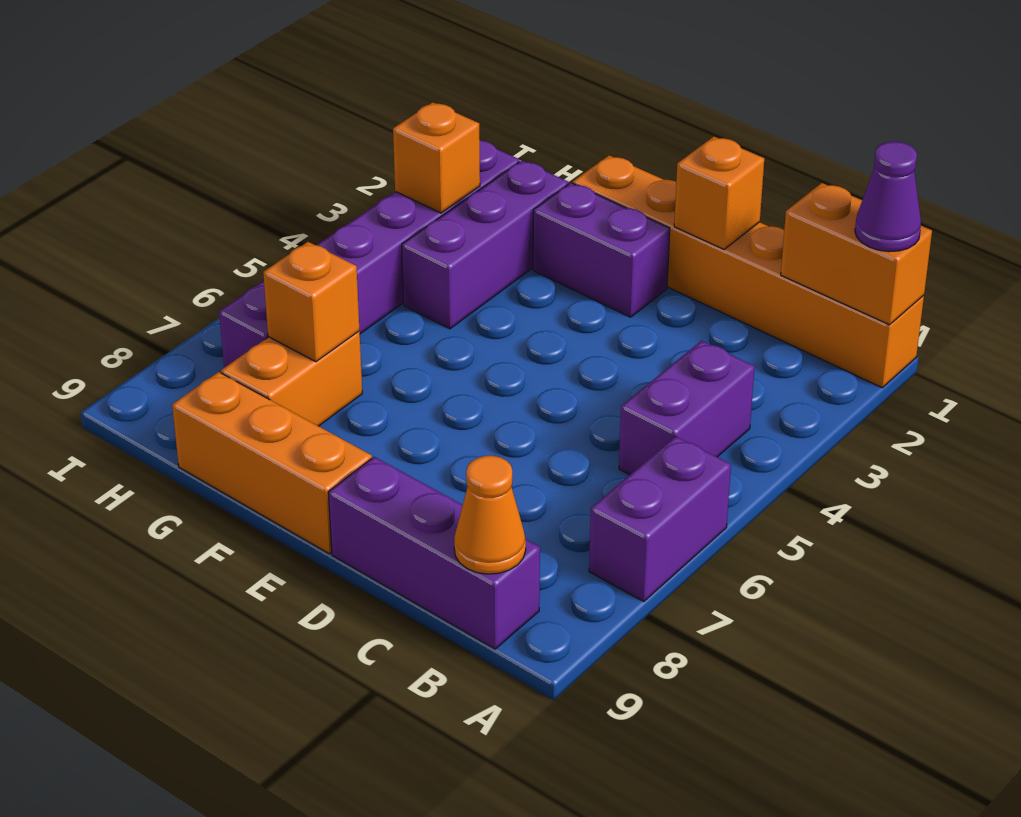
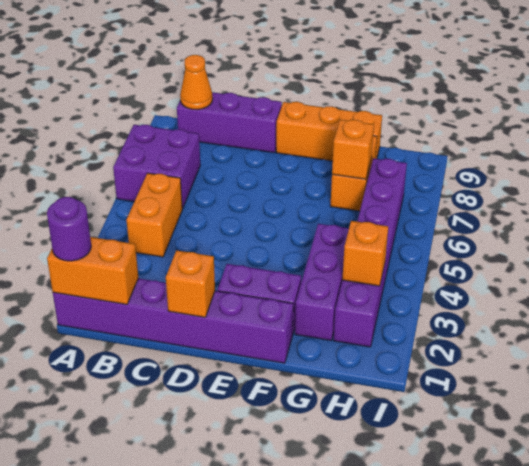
orange brick A1:F1 level 1 -> purple brick A1:F1 level 1
purple cone A1 level 3 -> purple round brick A1 level 3
purple brick A6:A7 level 1 -> purple brick A6:B7 level 1
purple brick B4:B5 level 1 -> orange brick B4:B5 level 1

